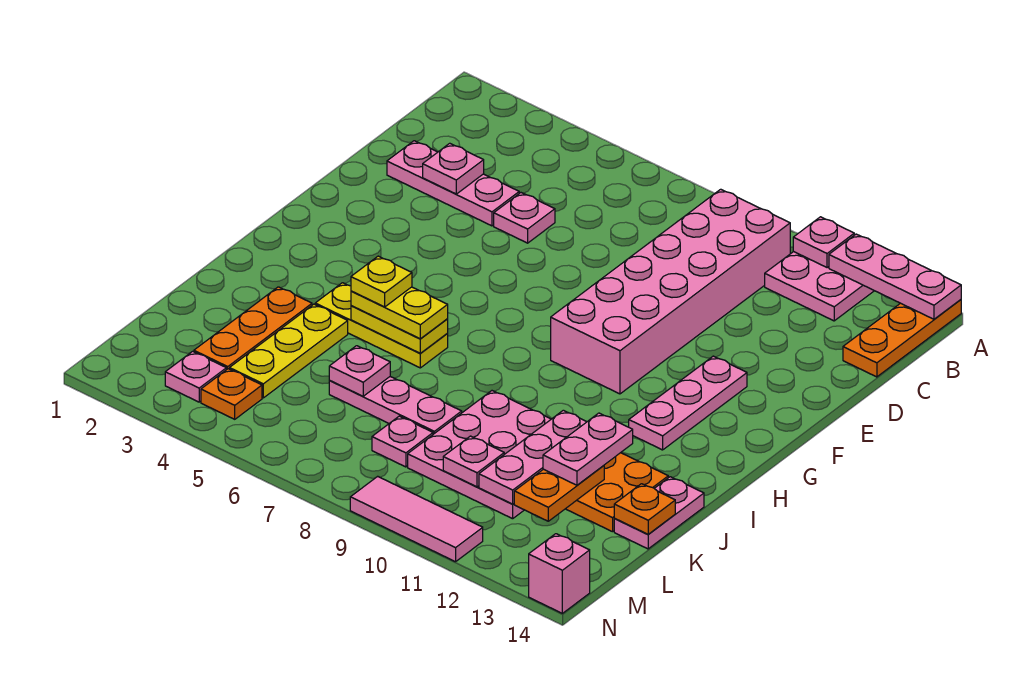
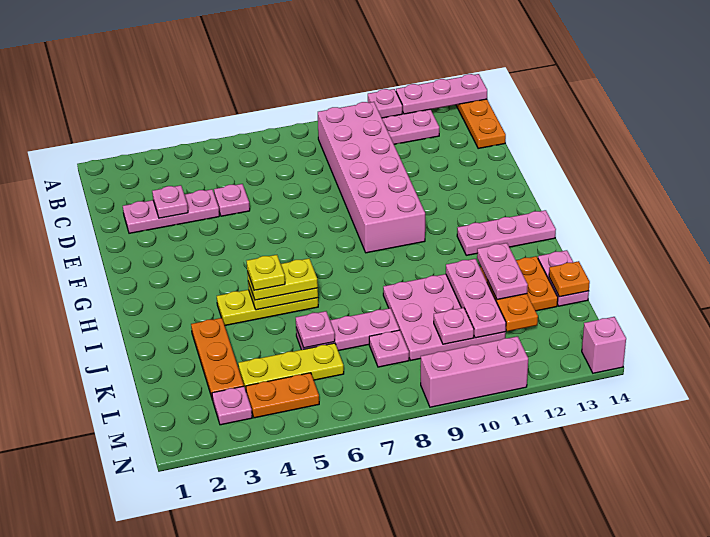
pink plate F12:H12 level 1 -> pink plate H12:H14 level 1
yellow plate J4:L4 level 1 -> yellow plate L4:L6 level 1
orange plate M4 level 1 -> orange plate M4:M5 level 1
pink tile N9:N11 level 1 -> pink brick N9:N11 level 1

